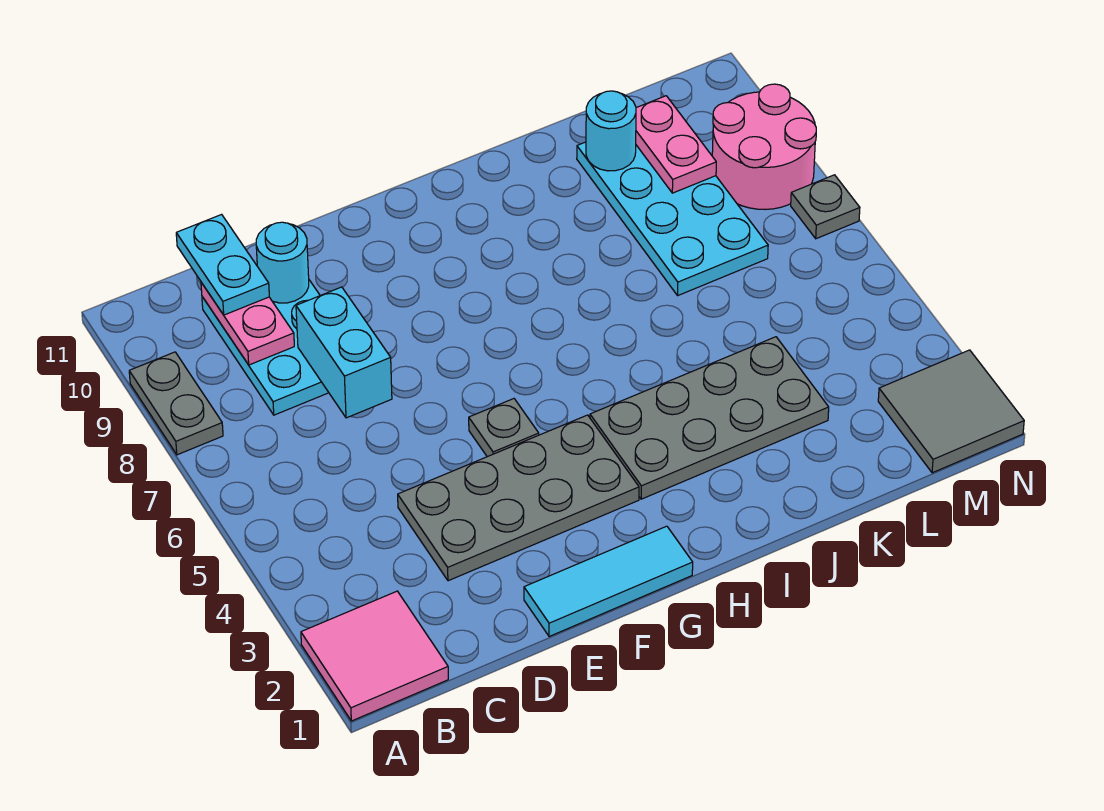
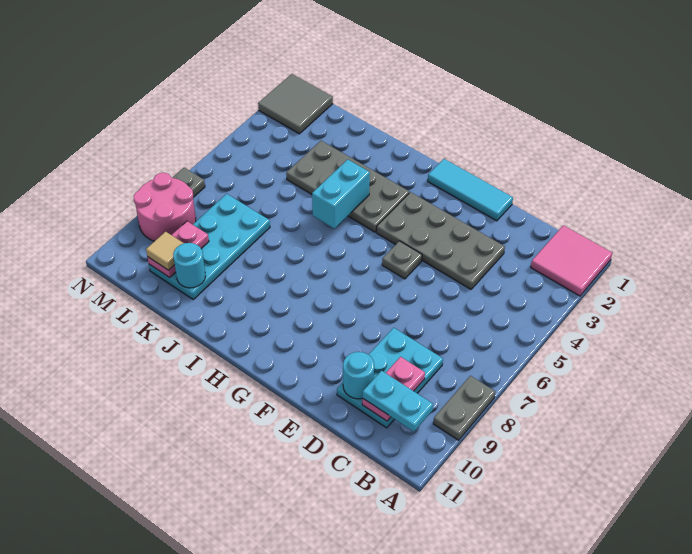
cyan plate C10:C11 level 3 -> cyan plate B10:C10 level 3
cyan brick D7:D8 level 2 -> cyan brick I4:I5 level 2
none -> tan tile L10 level 3

